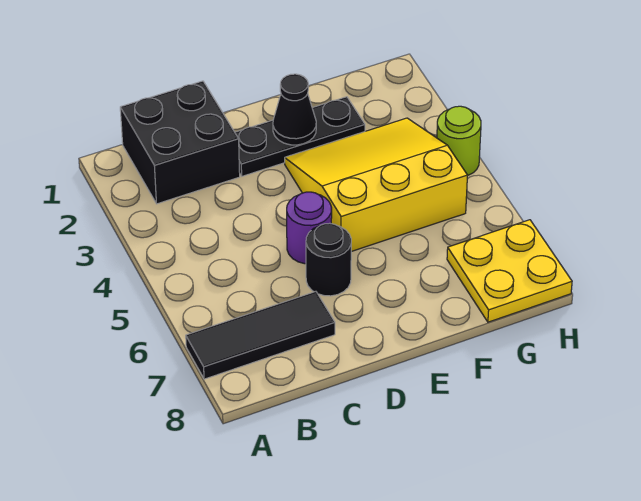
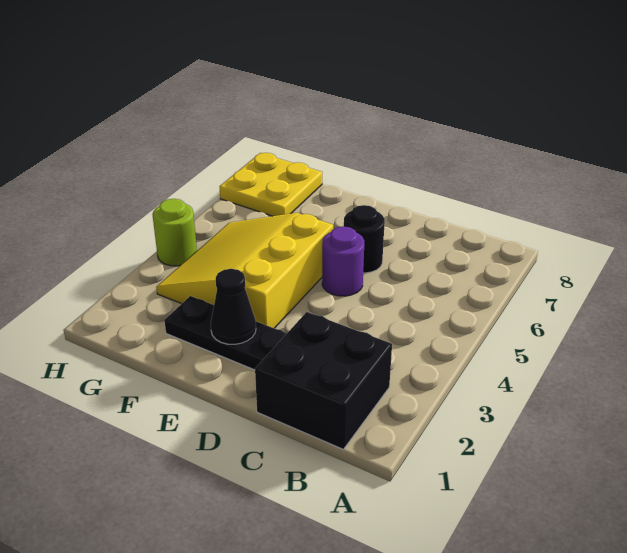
black tile A7:C7 level 1 -> none
yellow slope E3:G5 level 1 top 5 -> yellow slope E3:G5 level 1 top E

